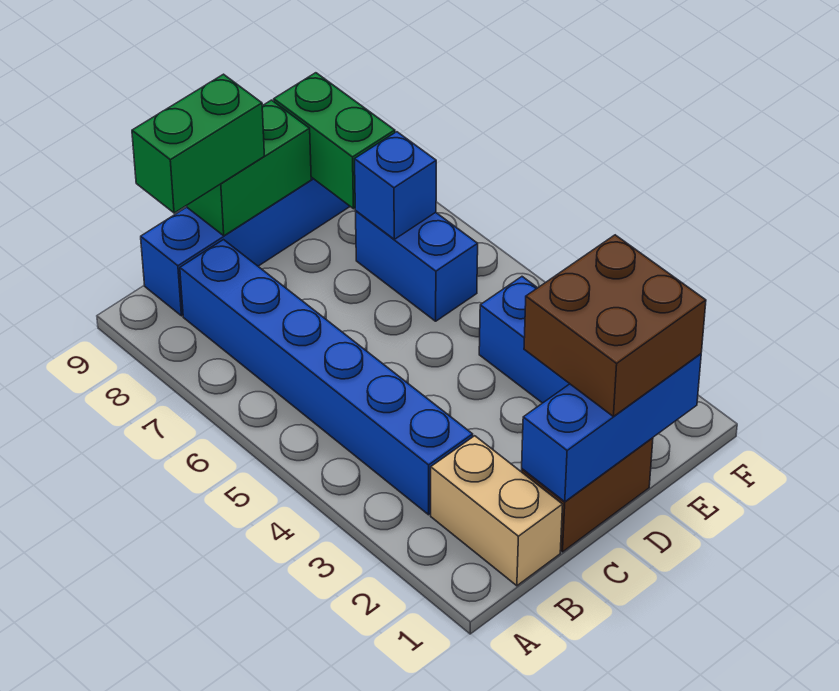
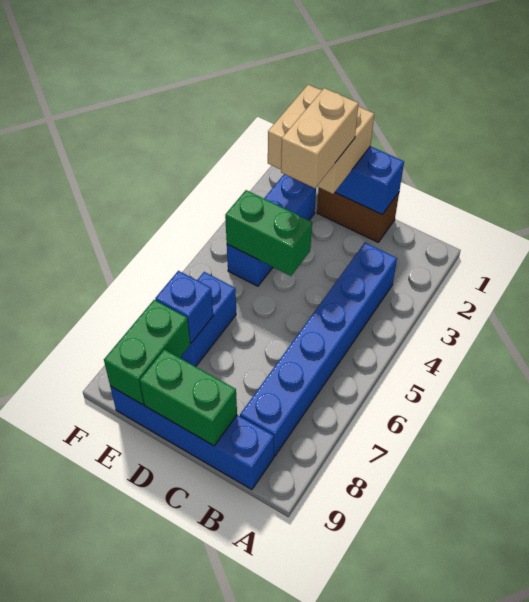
tan brick B1:B2 level 1 -> tan brick D2:D3 level 4
green brick B9:C9 level 3 -> green brick D4:E4 level 2
brown brick D1:E2 level 3 -> tan brick D1:E2 level 3

